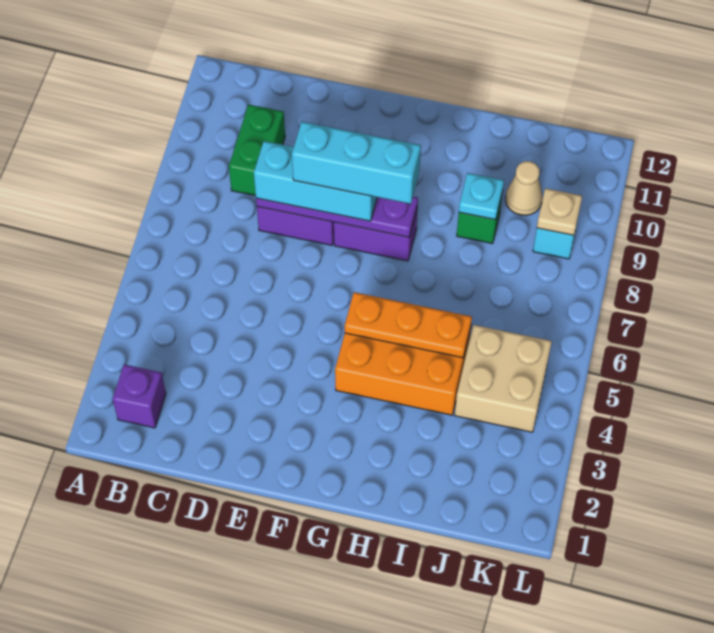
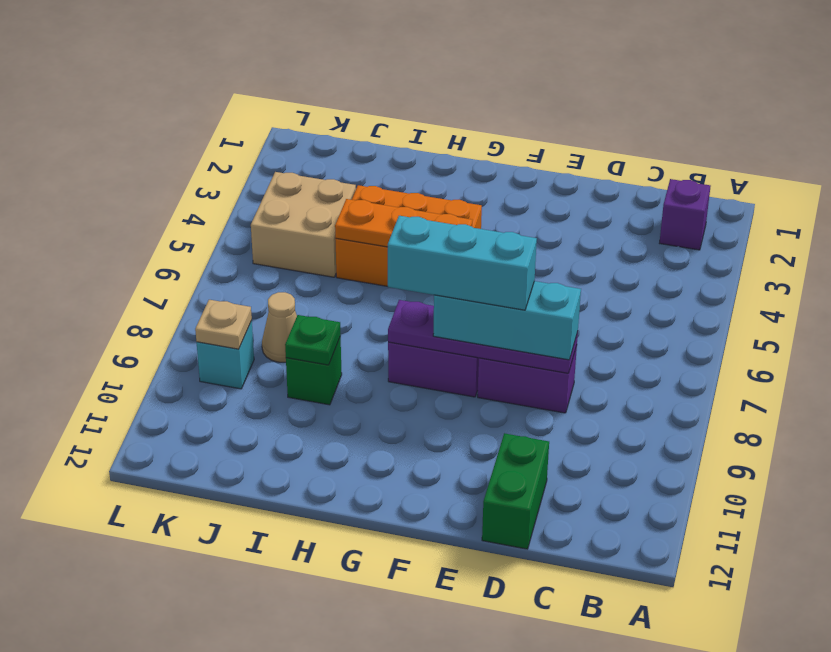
green brick C9:C10 level 1 -> green brick D11:D12 level 1
cyan plate I9 level 2 -> green plate I9 level 2
tan cone J10 level 1 -> tan cone J8 level 1

